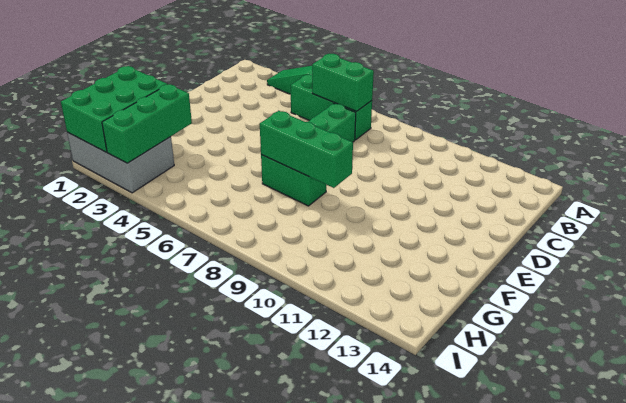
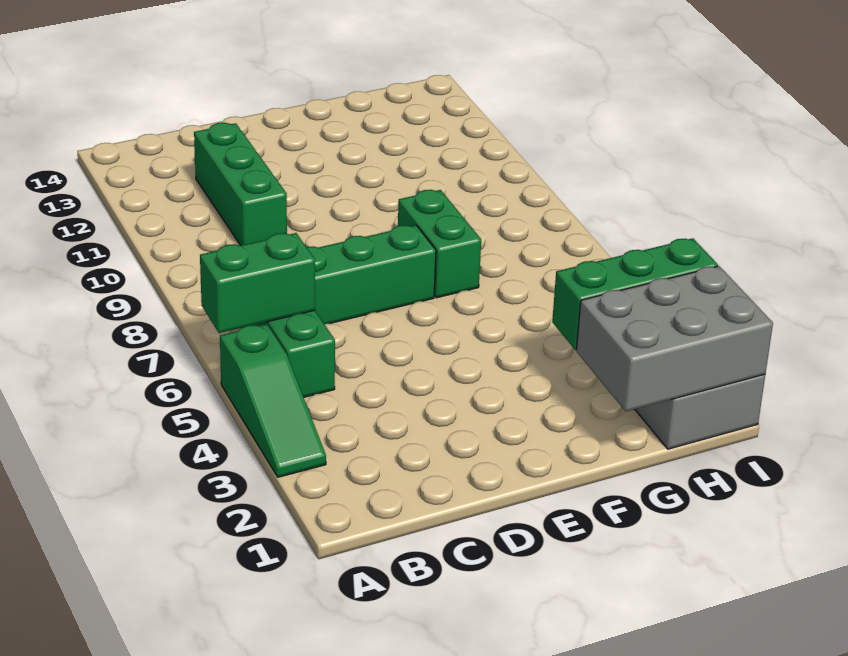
green brick B6:B7 level 2 -> green brick A6:B6 level 2
green brick F7:F9 level 2 -> green brick C10:C12 level 1
green brick G1:I2 level 2 -> grey brick G1:I2 level 2

